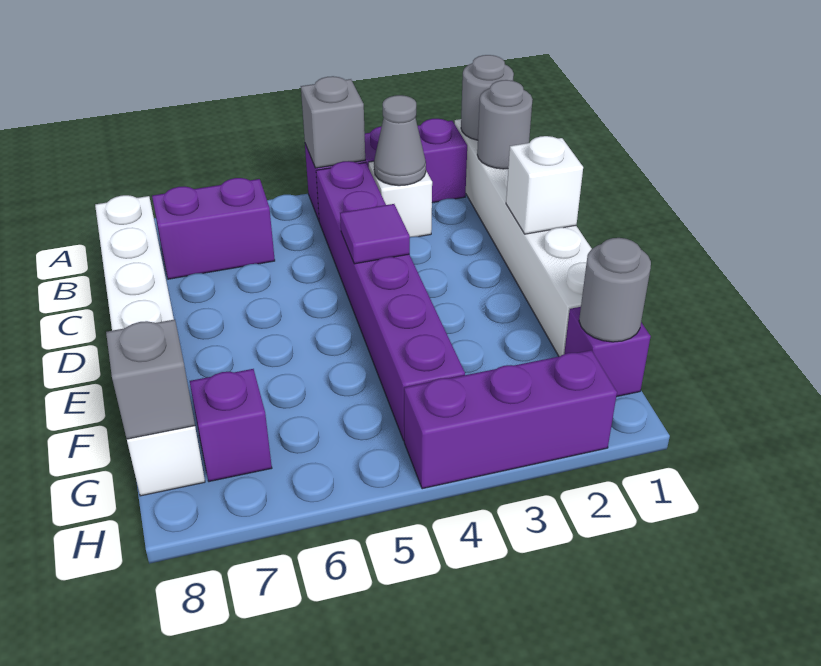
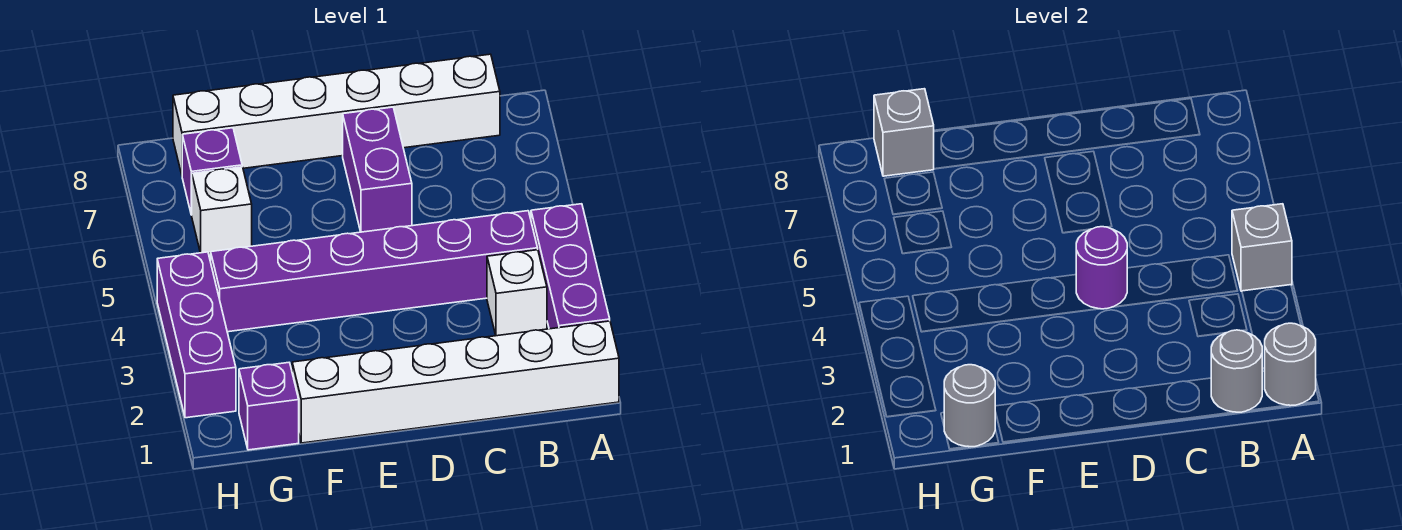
grey cone B3 level 2 -> none
purple brick B6:B7 level 1 -> purple brick D6:D7 level 1
white brick D1 level 2 -> white brick G6 level 1
purple tile D4 level 2 -> purple round brick D4 level 2

